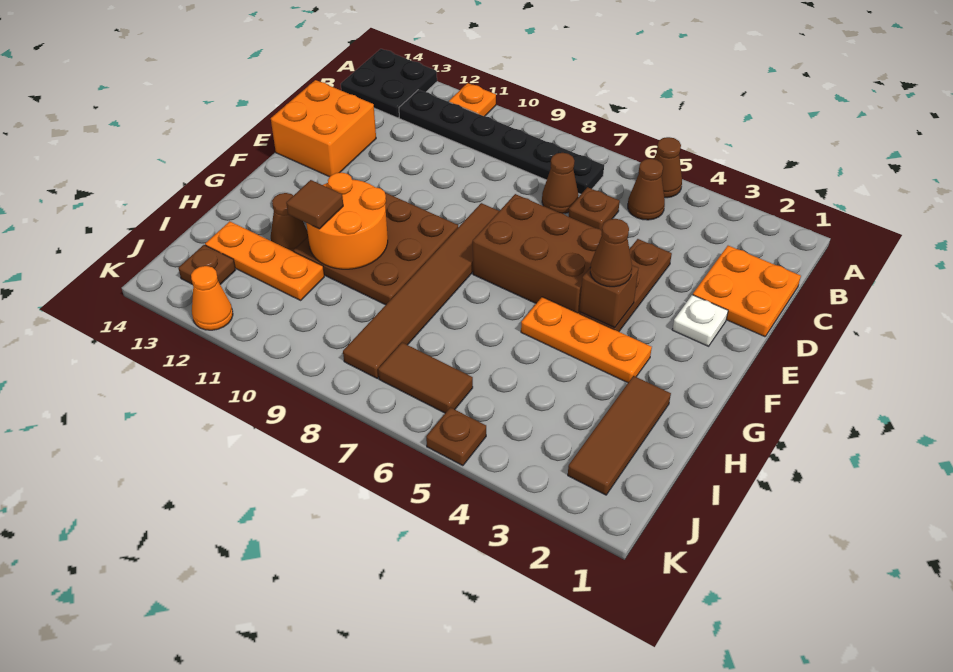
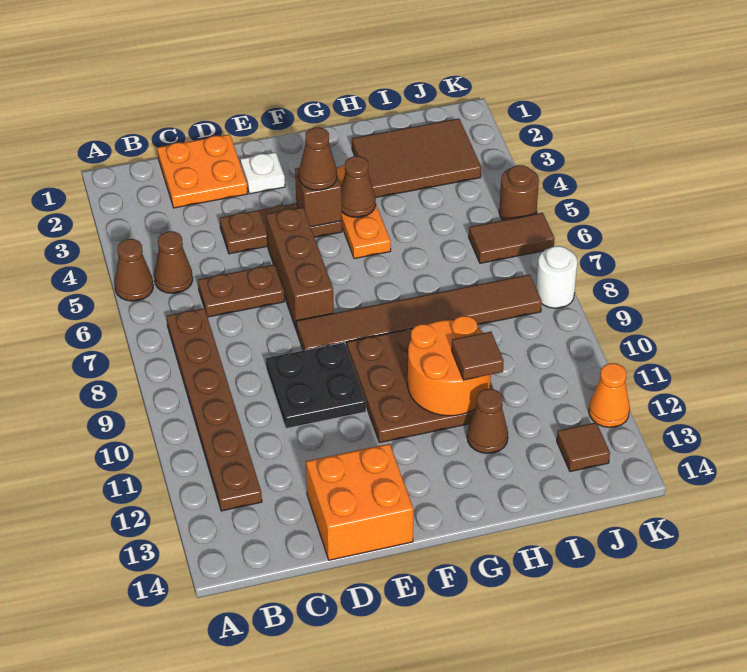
orange plate A11 level 1 -> none
black plate A13:B14 level 1 -> black plate D9:E10 level 1
black plate B7:B12 level 1 -> brown plate B7:B12 level 1
brown plate C6 level 1 -> brown plate C6:D6 level 1
brown cone C7 level 1 -> brown cone G4 level 2
brown brick E5:F7 level 1 -> brown brick E5:E7 level 1
brown tile H2:J2 level 1 -> brown tile H2:J3 level 1
orange plate I11:I13 level 1 -> none
brown tile J6:J7 level 1 -> brown tile J6:K6 level 1
brown plate J13 level 1 -> brown tile J13 level 1
brown plate K5 level 1 -> brown round brick K5 level 1
none -> white round brick K8 level 1

